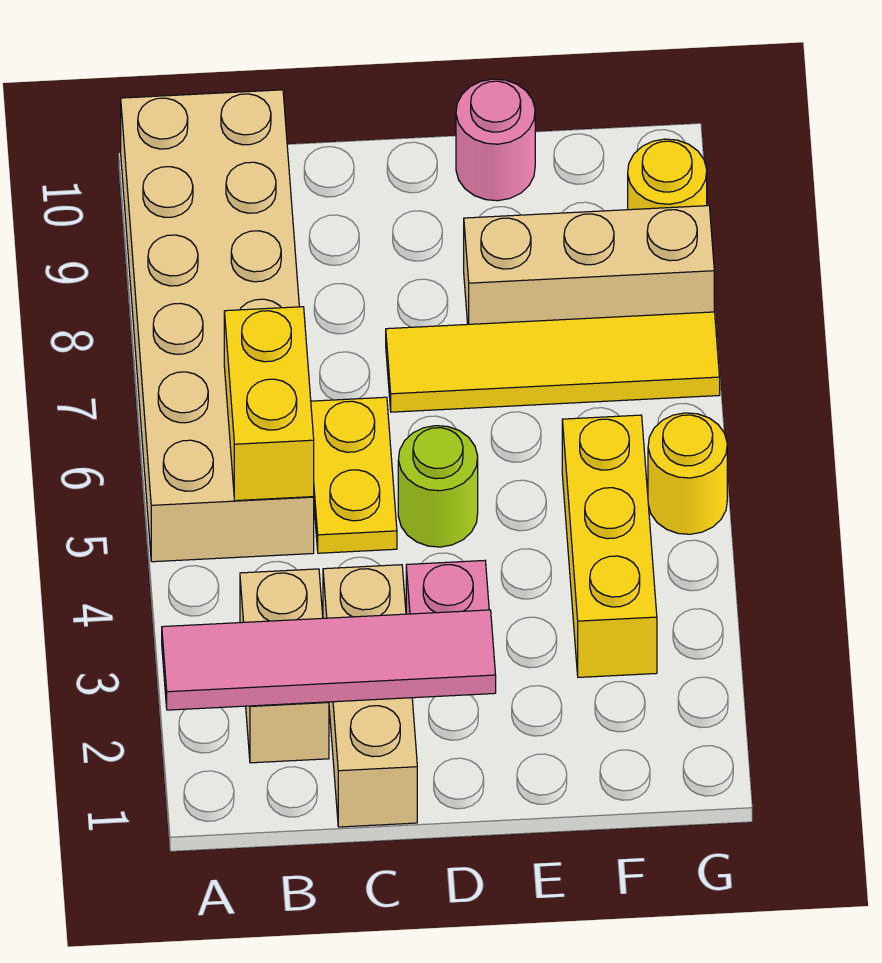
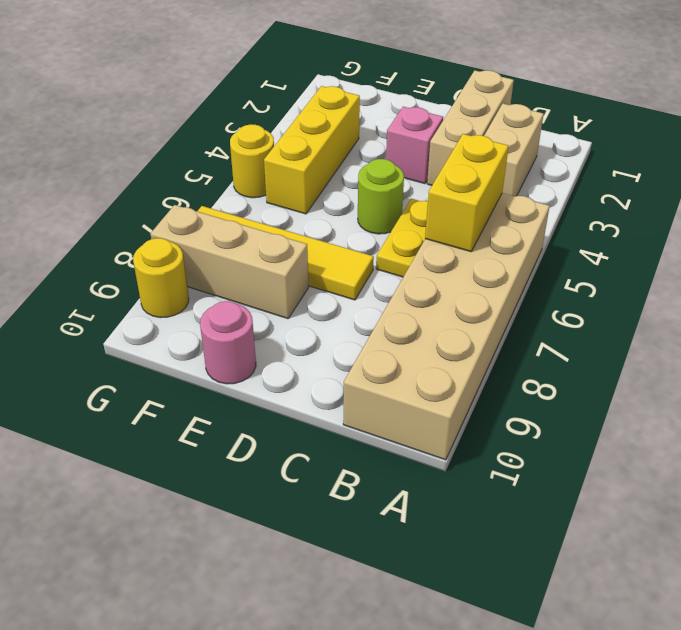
pink tile A2:D2 level 2 -> none

